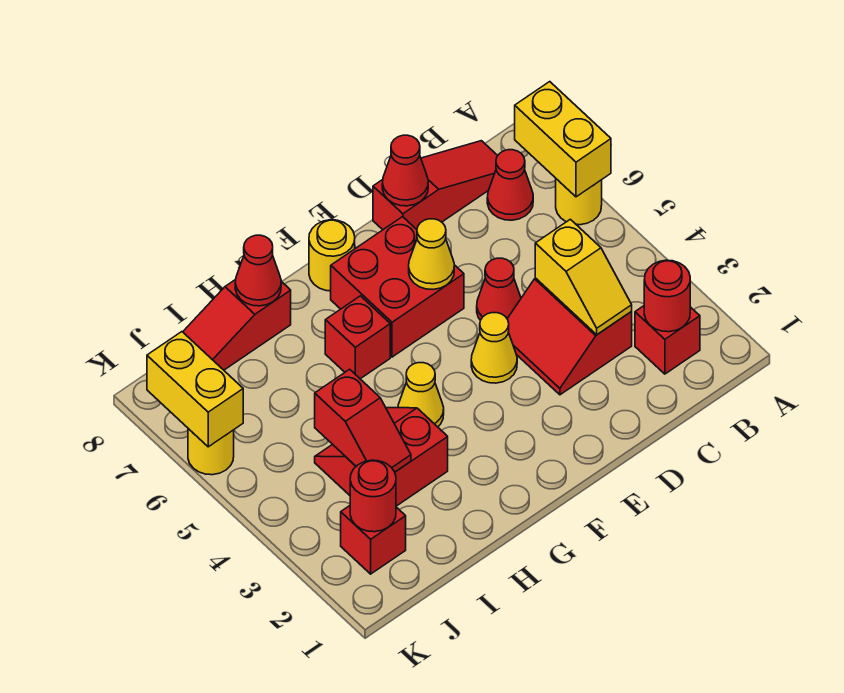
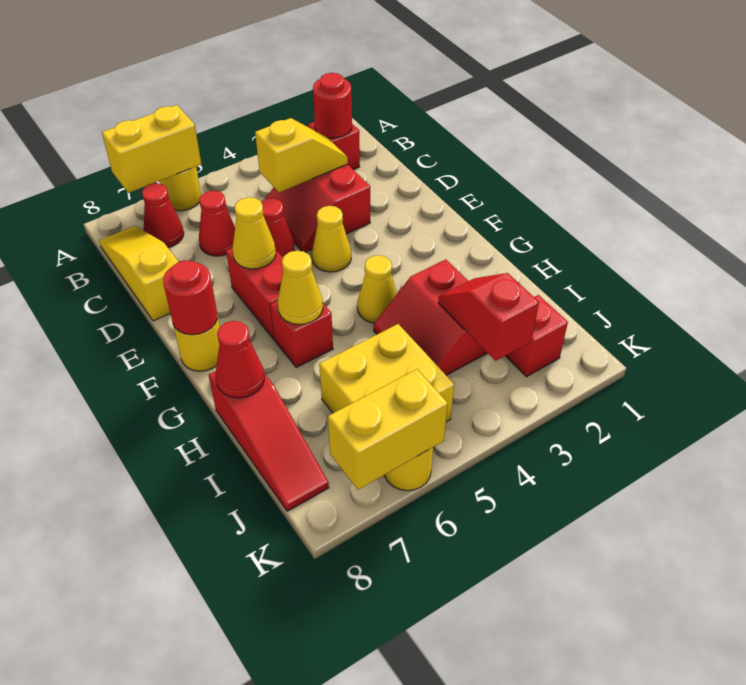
red slope B8:D8 level 1 top D -> yellow slope B8:D8 level 1 top D
red slope C3:D4 level 1 top C -> red slope C3:D4 level 1 top 3
red cone D8 level 2 -> red cone C6 level 1
red brick E6:F7 level 1 -> red brick E6:F6 level 1
none -> yellow cone G6 level 2
red slope I3:I4 level 2 top 4 -> red slope I3:J3 level 2 top J
none -> yellow brick I5:J6 level 1
red round brick J2 level 2 -> red round brick F8 level 2

